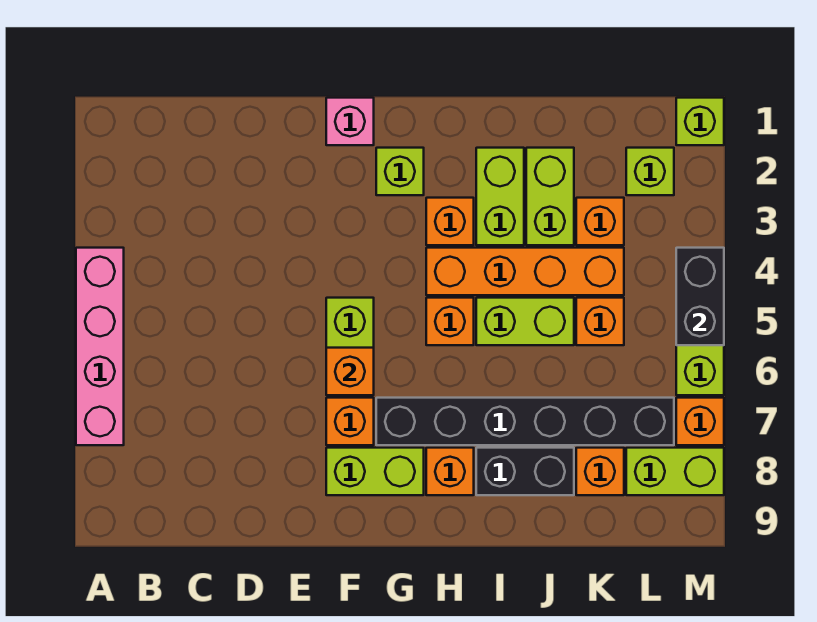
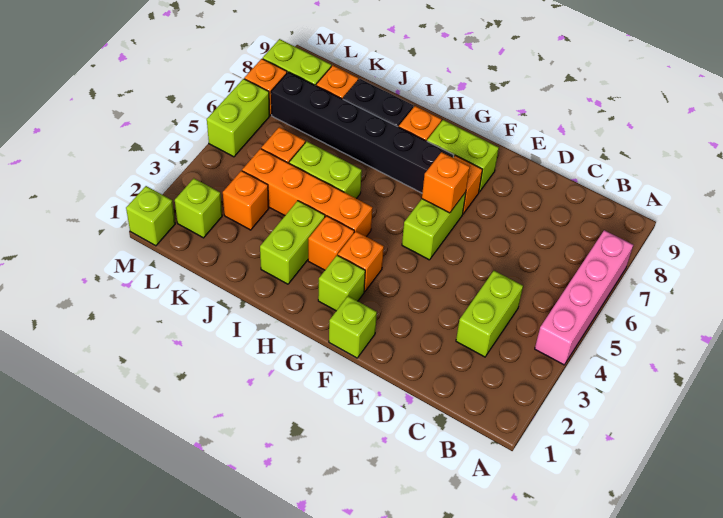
pink brick F1 level 1 -> lime brick F1 level 1
orange brick H5 level 1 -> orange brick G3 level 1
lime brick J2:J3 level 1 -> lime brick C3:C4 level 1
black brick M4:M5 level 2 -> none

